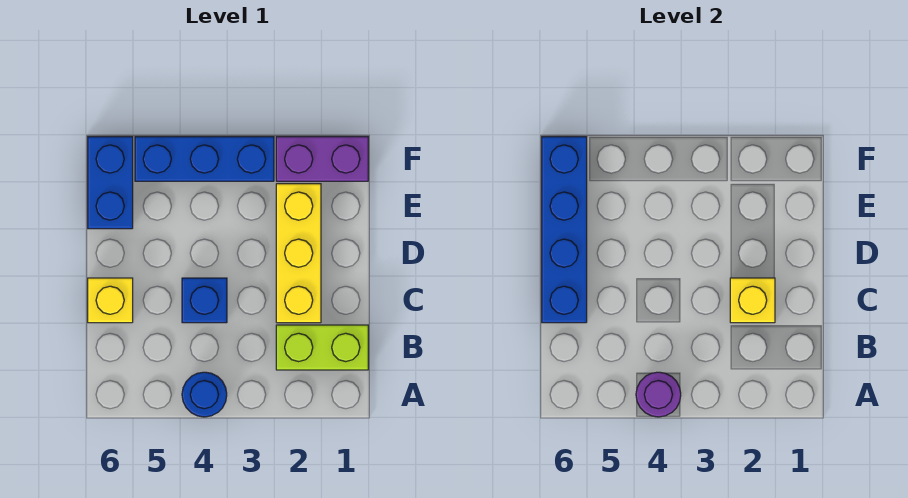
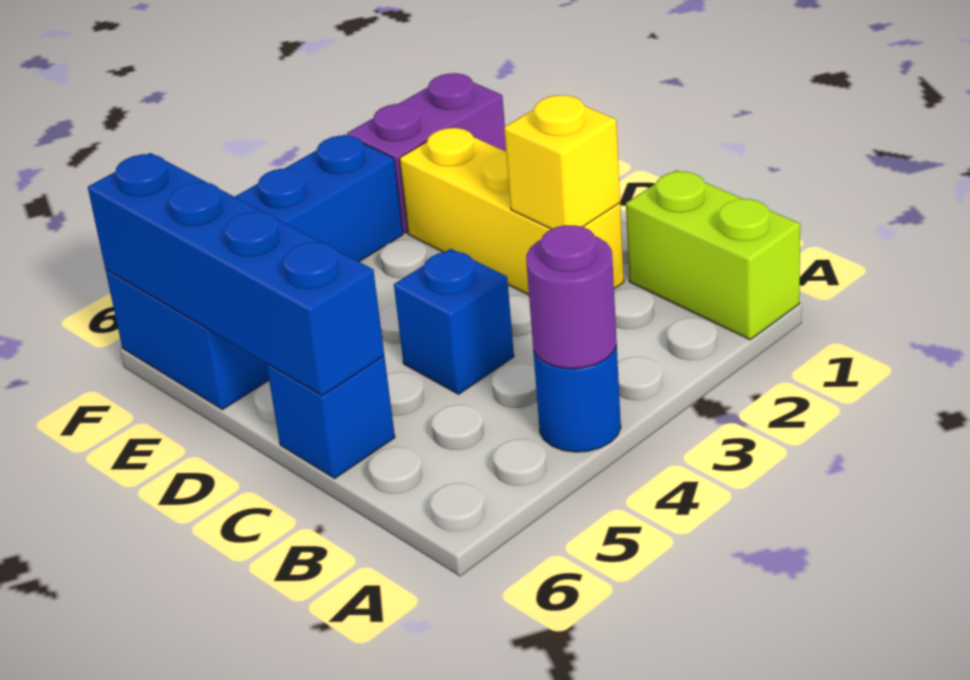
lime brick B1:B2 level 1 -> lime brick A1:B1 level 1
yellow brick C6 level 1 -> blue brick C6 level 1

